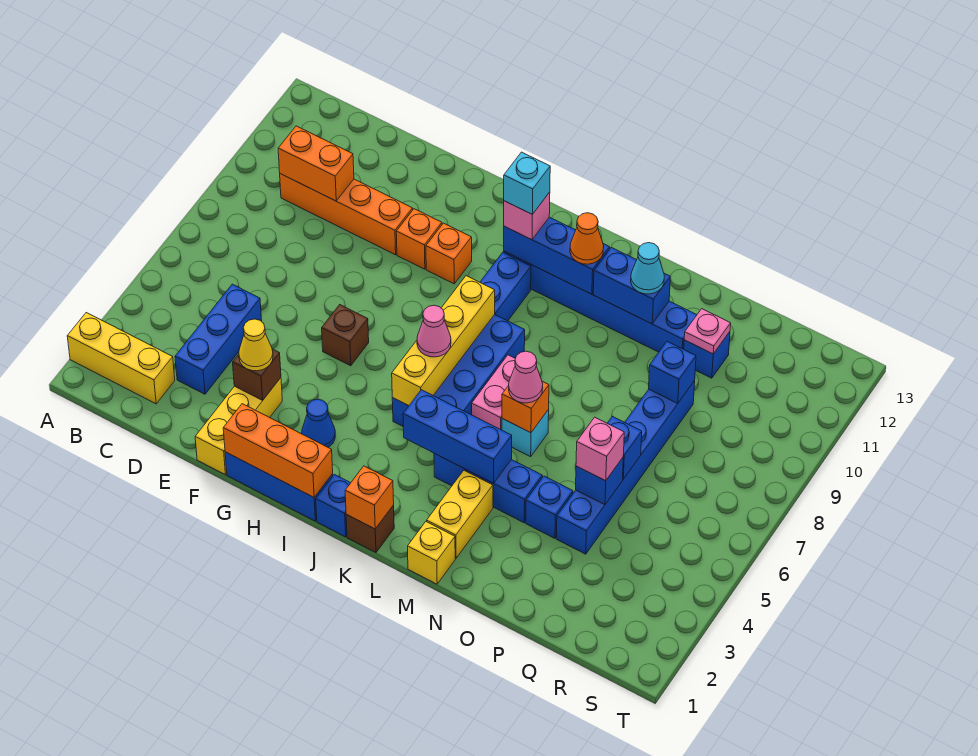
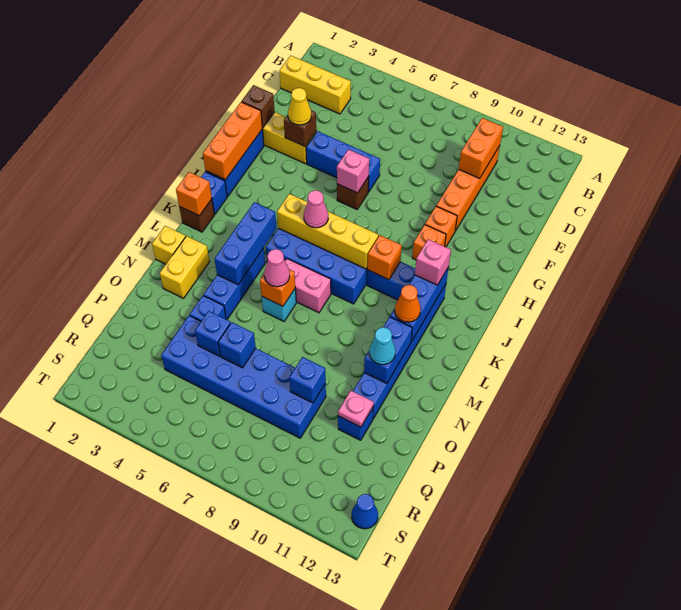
yellow brick A2:C2 level 1 -> yellow brick C1:C3 level 1
blue brick D3:D5 level 1 -> blue brick F4:F6 level 1
none -> brown brick F1 level 2
blue cone H3 level 1 -> blue cone S13 level 1
none -> orange brick J9 level 2
cyan brick J11 level 4 -> none
yellow brick M2:M3 level 1 -> yellow brick M2:N2 level 1
blue brick P4:P9 level 1 -> blue brick P4:Q9 level 1
pink brick P5 level 3 -> pink brick G6 level 2

